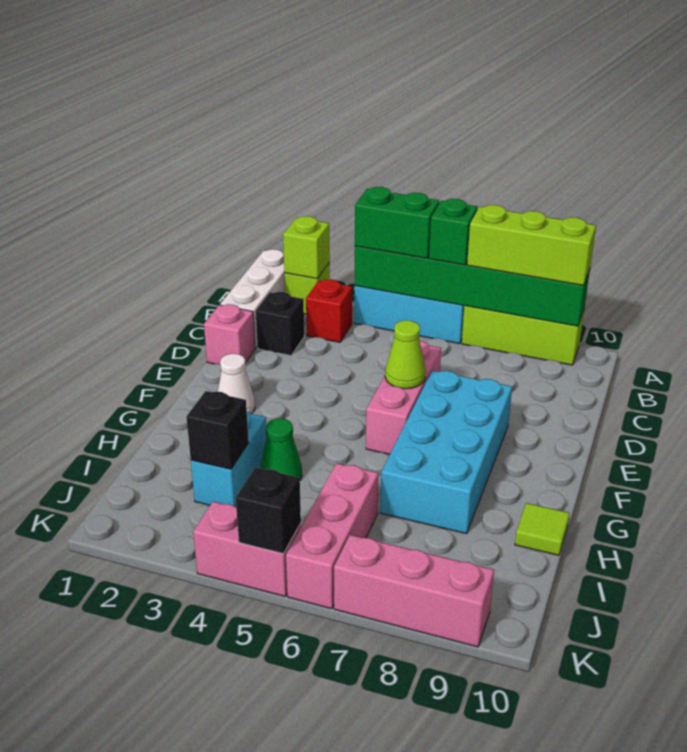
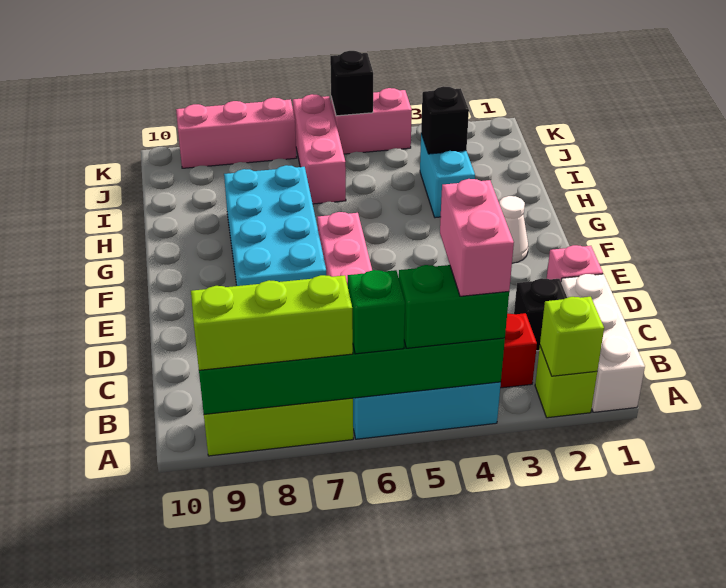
none -> pink brick A4:B4 level 4
lime cone E6 level 2 -> none
green cone H4 level 1 -> none
lime tile H10 level 1 -> none

